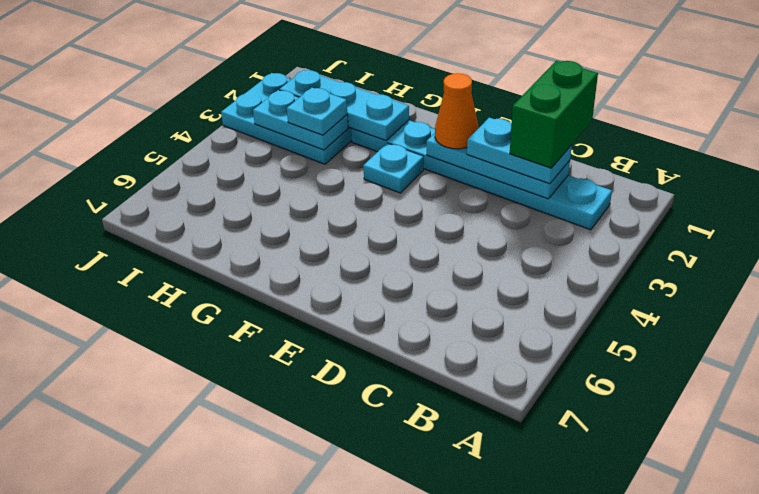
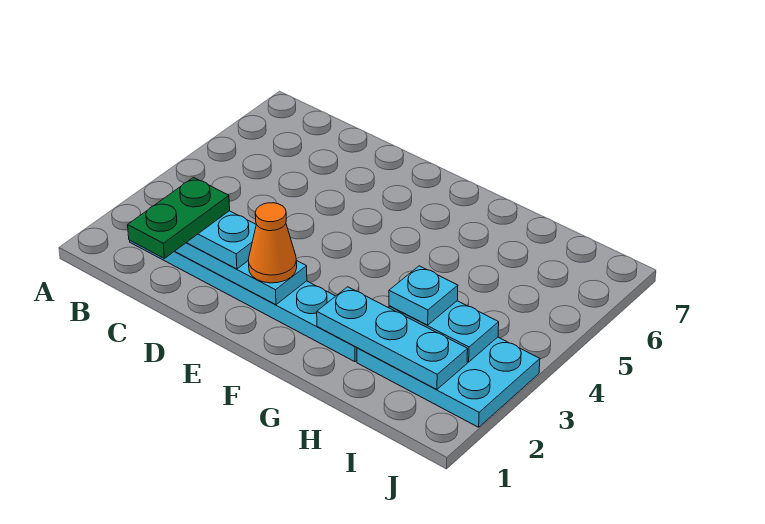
green brick C1:C2 level 4 -> green plate C1:C2 level 4
cyan plate F3 level 1 -> none

